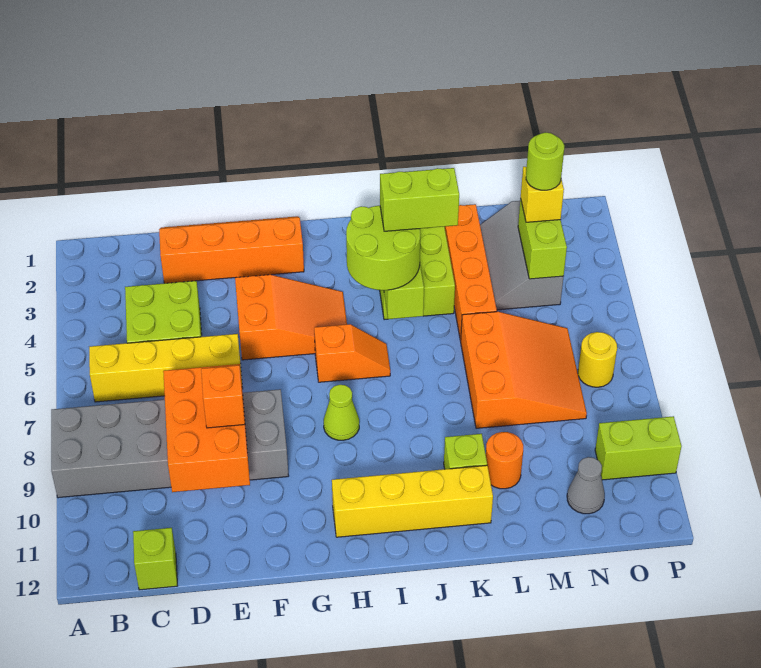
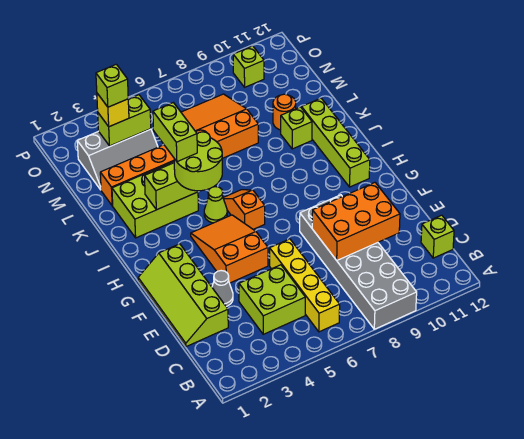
orange slope D1:G2 level 1 top 2 -> lime slope D1:G2 level 1 top 2
orange brick E9 level 3 -> none
lime cone H8 level 1 -> lime cone I5 level 1
yellow brick H11:K11 level 1 -> lime brick H11:K11 level 1
lime round brick N3 level 4 -> lime brick N3 level 4
grey cone N11 level 1 -> grey cone E3 level 1
yellow round brick O7 level 1 -> none
lime brick O10:P10 level 1 -> lime brick O10 level 1

